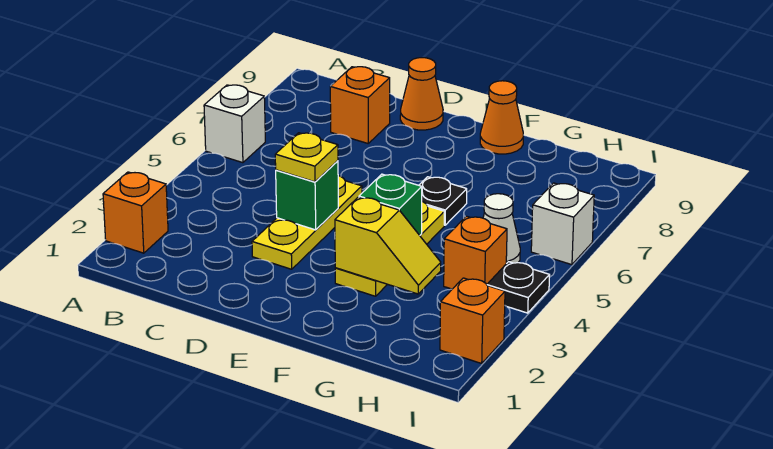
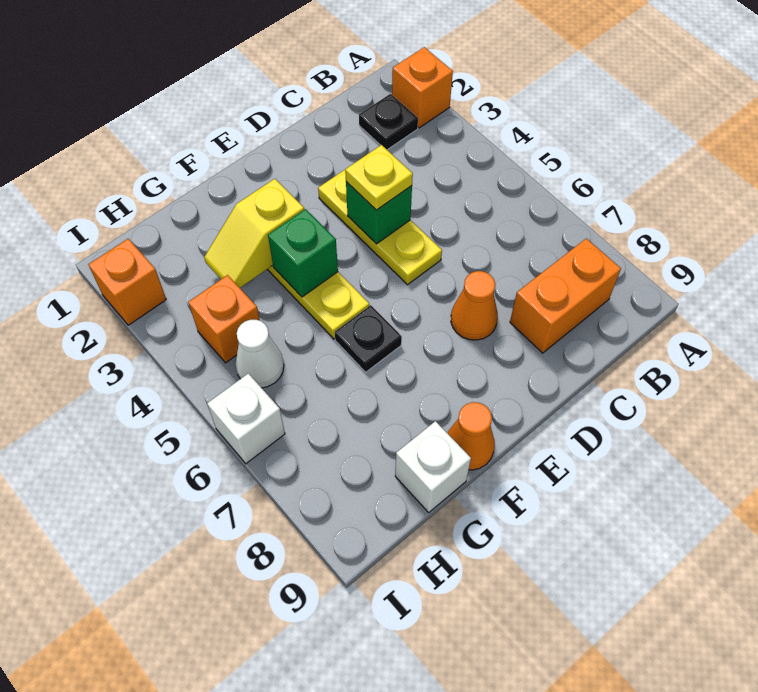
white brick A6 level 1 -> white brick G9 level 1
orange brick C8 level 1 -> orange brick B8:C8 level 1
orange cone D9 level 1 -> orange cone D7 level 1
black plate I4 level 1 -> black plate B2 level 1

